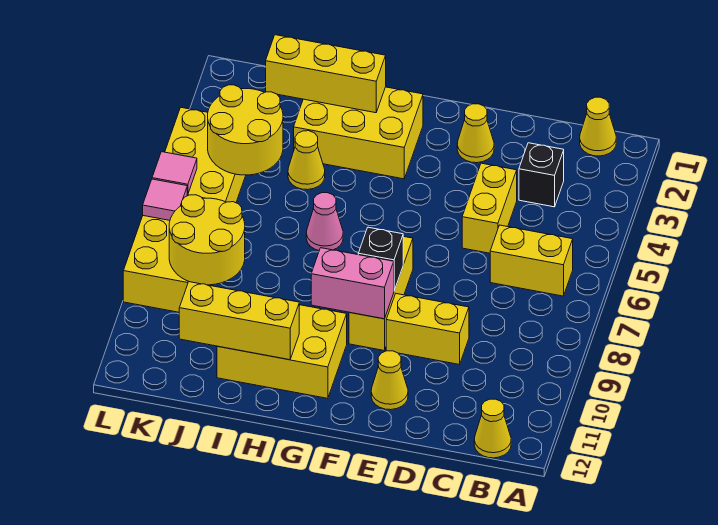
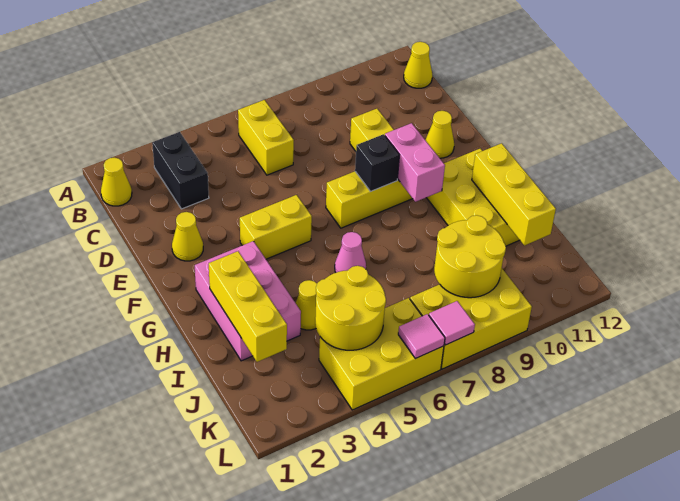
black brick C3 level 1 -> black brick B3:C3 level 1
yellow brick D4:D5 level 1 -> yellow brick F4:F5 level 1
yellow brick G2:I3 level 1 -> pink brick G2:I3 level 1

